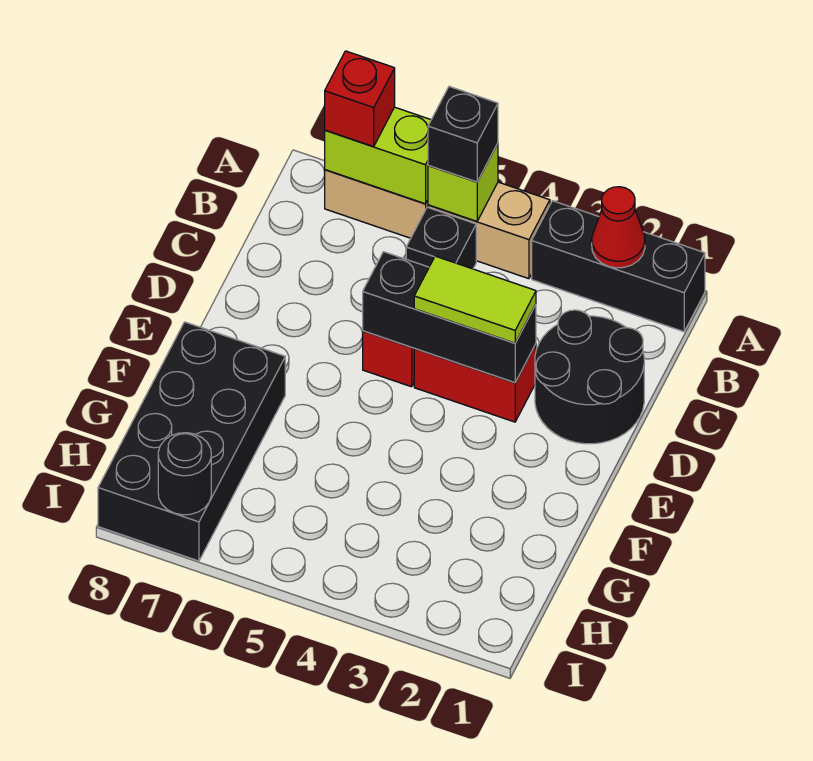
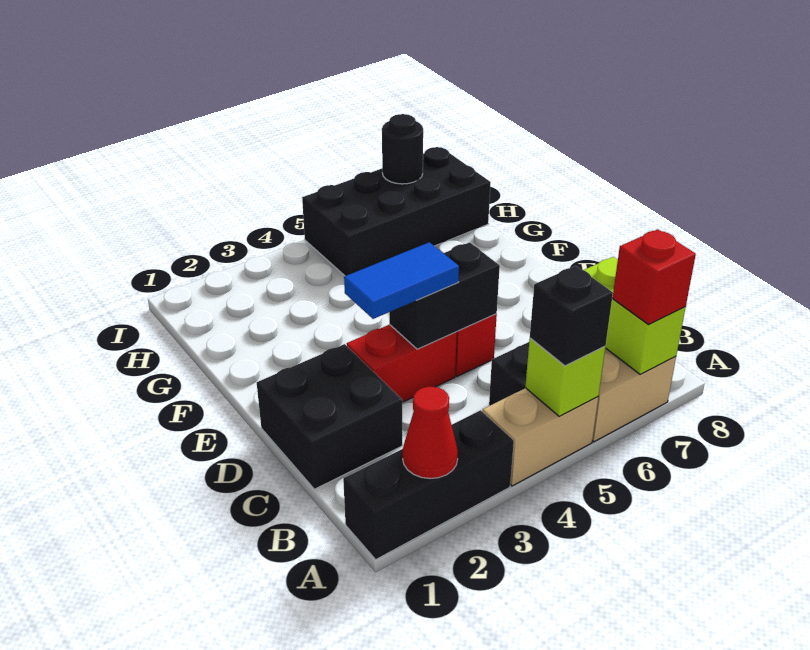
lime brick A6:A7 level 2 -> lime brick A7:B7 level 2
black round brick C1:D2 level 1 -> black brick C1:D2 level 1
black brick D3:D5 level 2 -> black brick D4:D5 level 2
lime tile D3:D4 level 3 -> blue tile D3:D4 level 3
black brick F7:I8 level 1 -> black brick H5:I8 level 1

